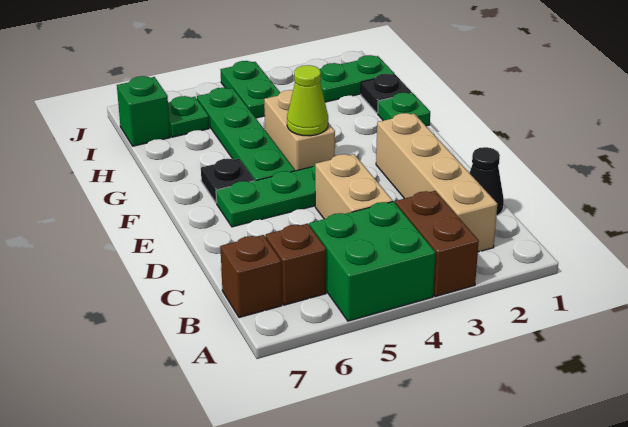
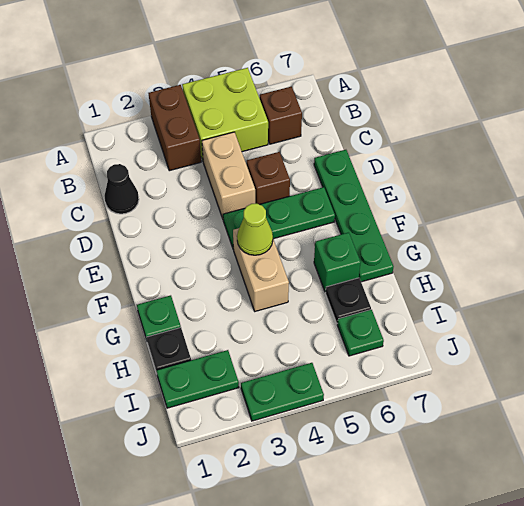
green brick A4:B5 level 1 -> lime brick A4:B5 level 1
tan brick B2:E2 level 1 -> none
brown brick B7 level 1 -> brown brick D5 level 1
green plate F5:I5 level 1 -> green plate D7:G7 level 1
black plate F6 level 1 -> black plate H6 level 1
green plate I4:J4 level 1 -> green plate J3:J4 level 1
green brick I7 level 1 -> green brick G6 level 1

